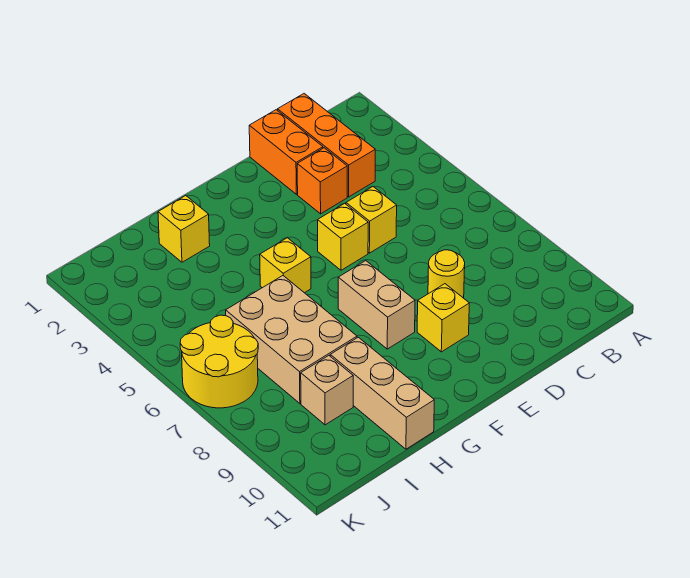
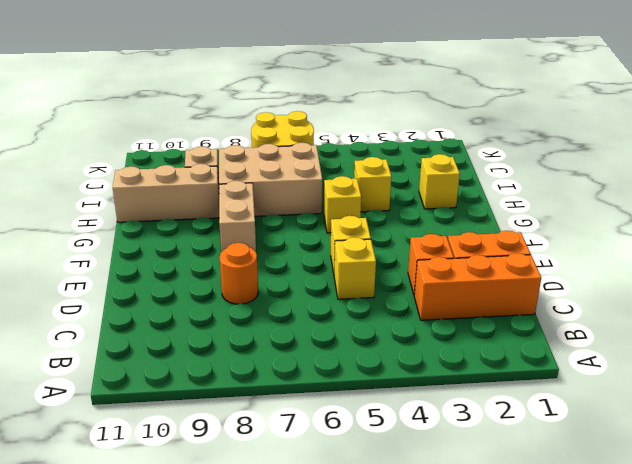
yellow round brick D8 level 1 -> orange round brick D8 level 1
yellow brick E9 level 1 -> yellow brick H4 level 1
tan brick F7:F8 level 1 -> tan brick F8:G8 level 1

